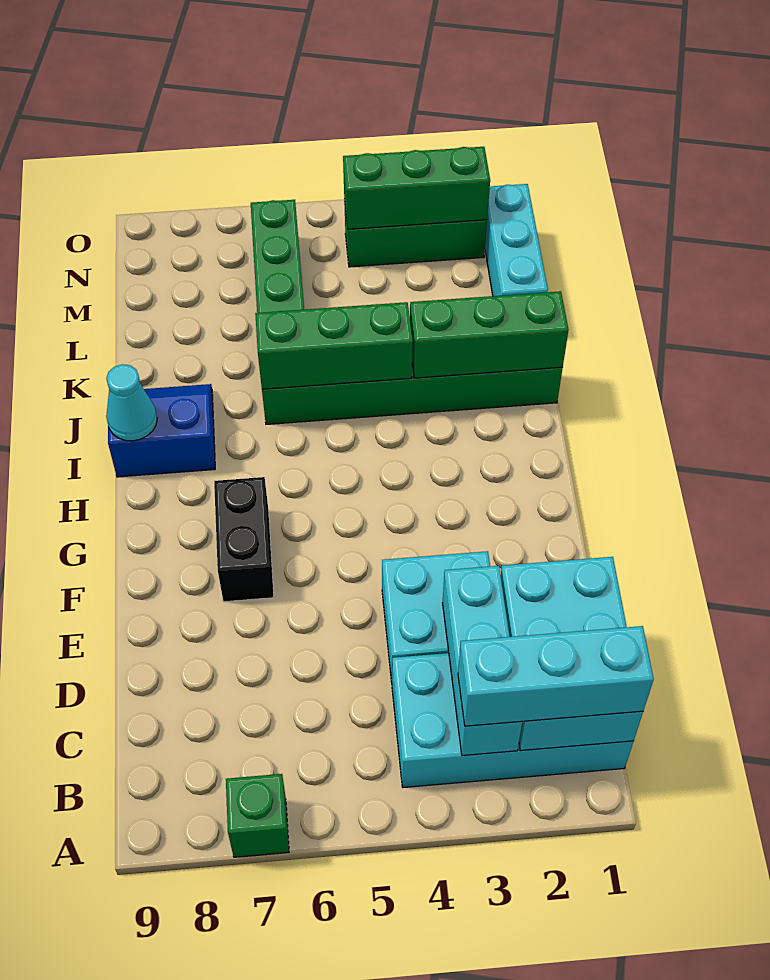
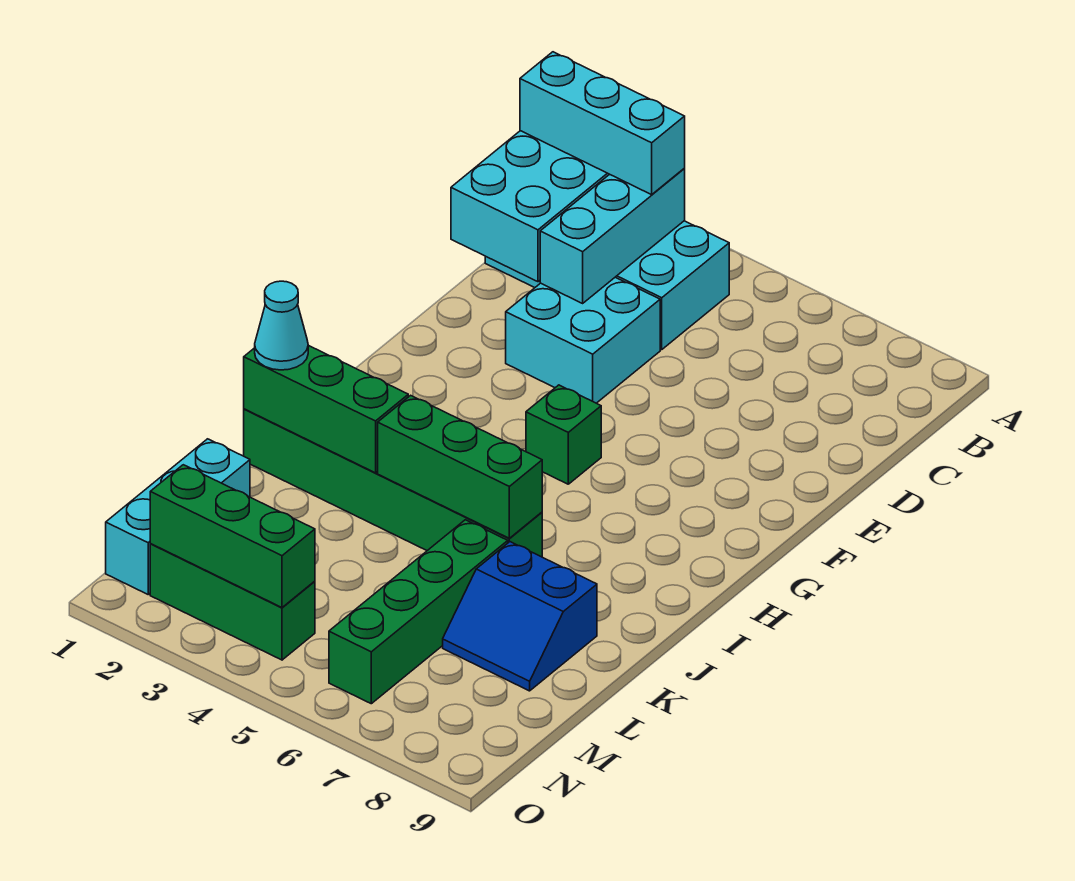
green brick A7 level 1 -> green brick G5 level 1
black brick F7:G7 level 1 -> none
blue slope I8:J9 level 1 top I -> blue slope K7:L8 level 1 top K
cyan cone I9 level 2 -> cyan cone J1 level 3

